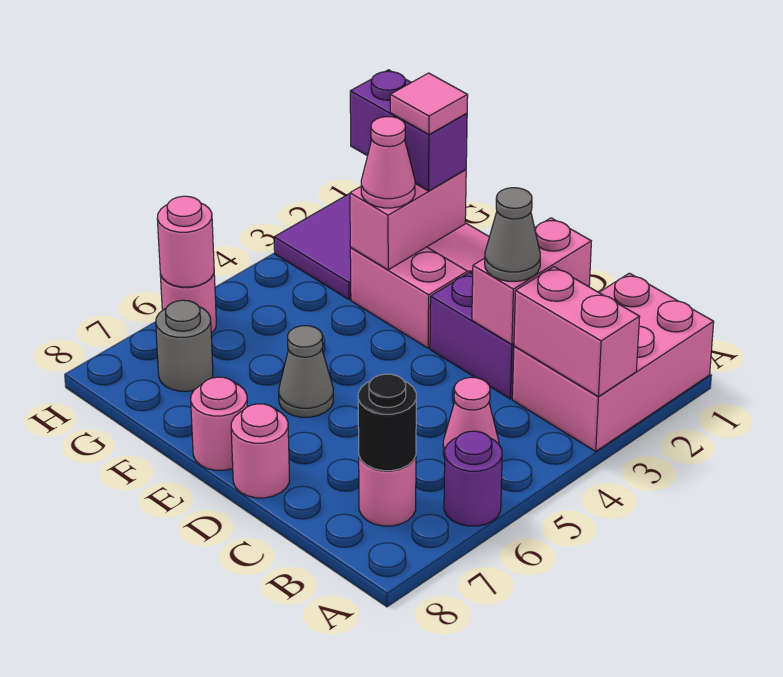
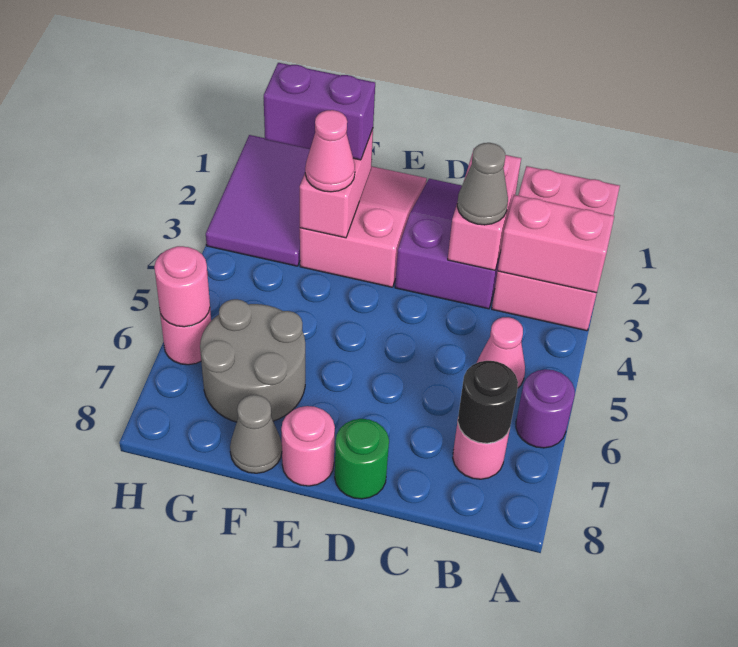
pink round brick D8 level 1 -> green round brick D8 level 1
grey cone E6 level 1 -> grey cone F8 level 1
pink tile F2 level 4 -> none
grey round brick G7 level 1 -> grey round brick F6:G7 level 1

